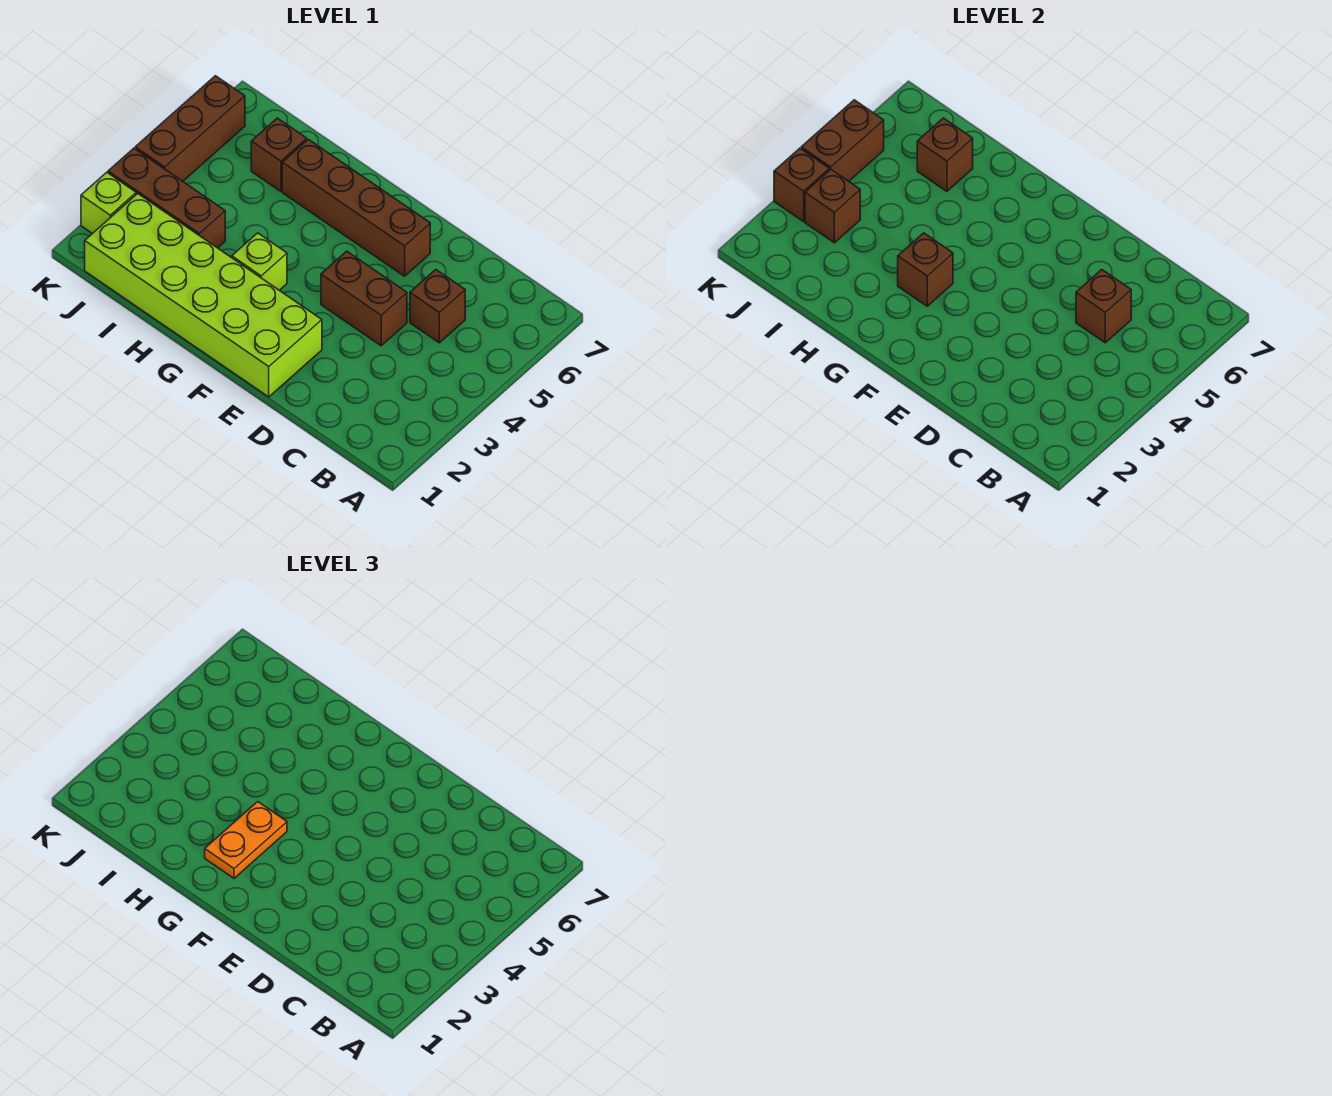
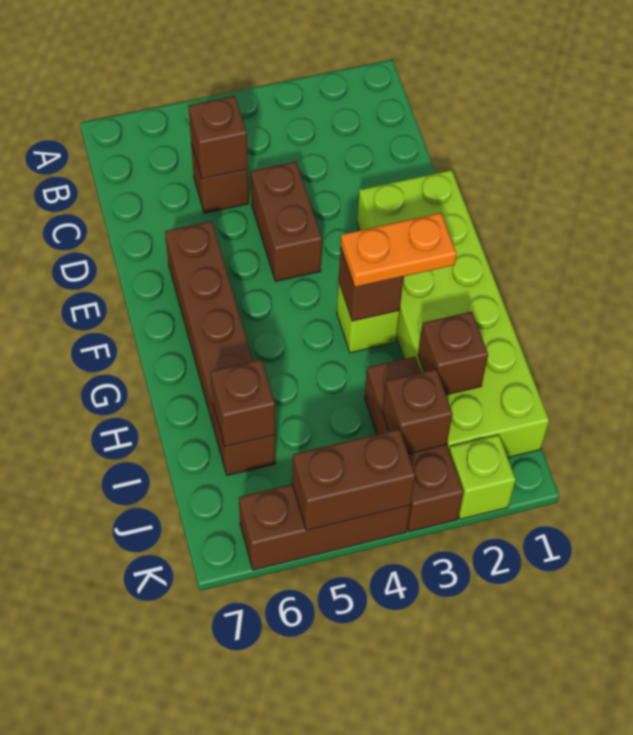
brown brick K3 level 2 -> brown brick I2 level 2

